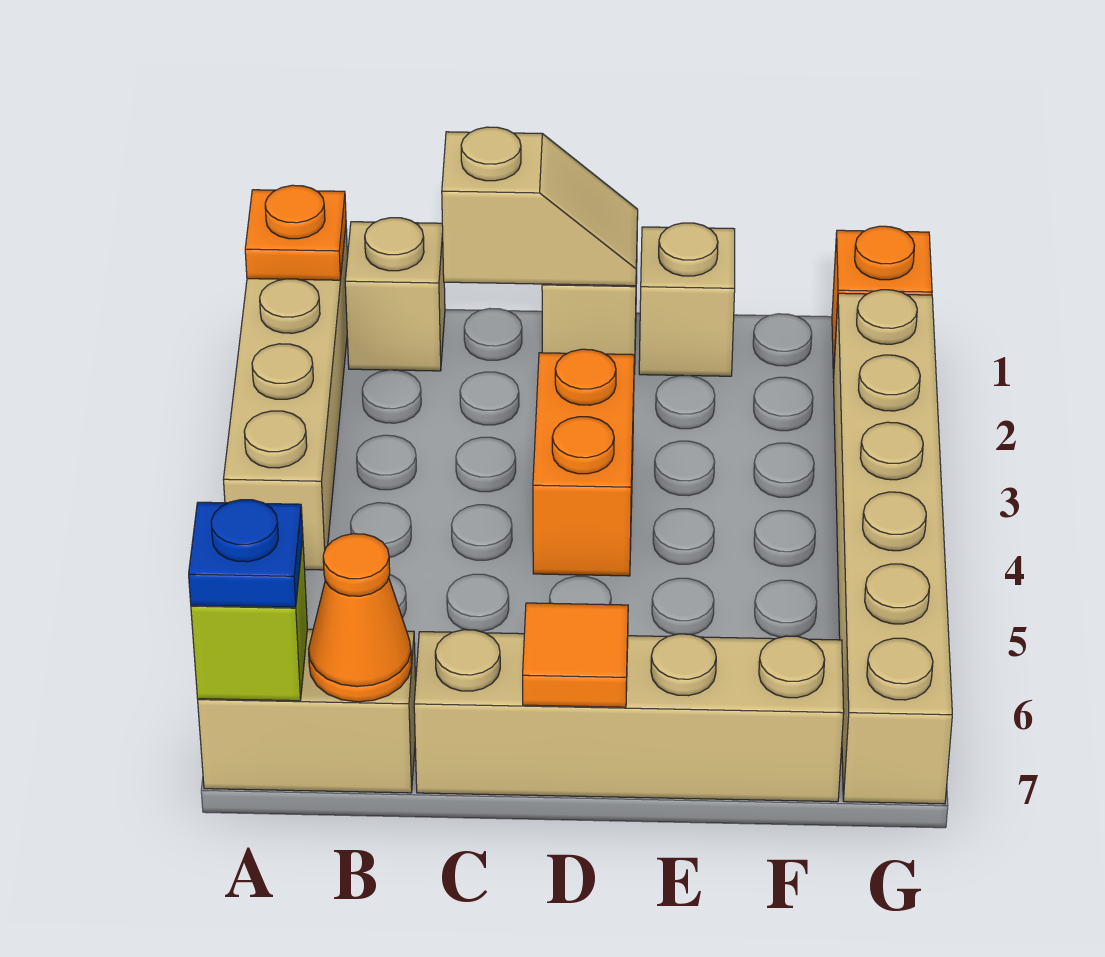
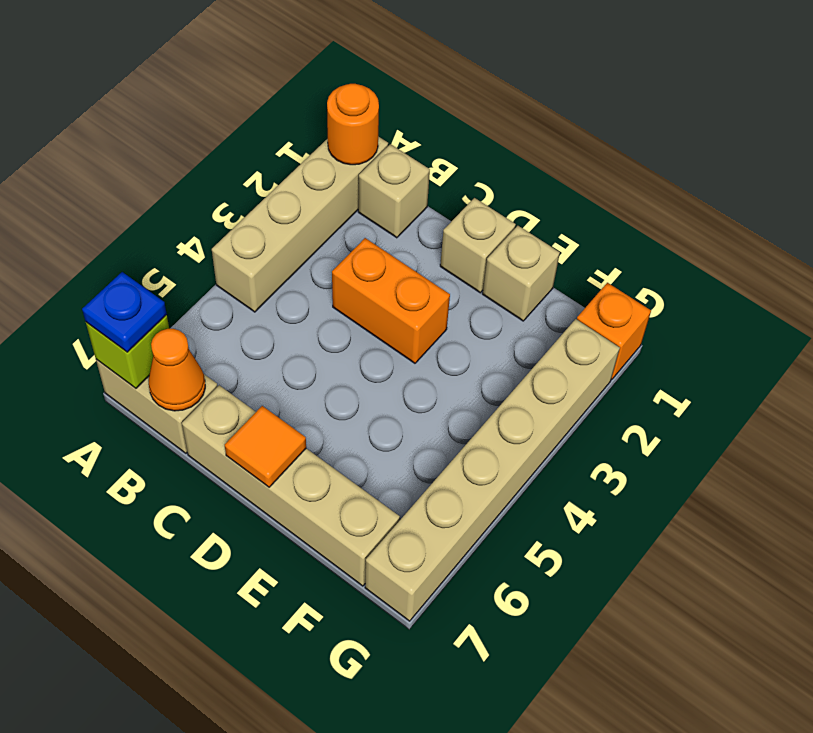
orange plate A1 level 2 -> orange round brick A1 level 2
tan slope C1:D1 level 2 top C -> none
orange brick D3:D4 level 1 -> orange brick C3:D3 level 1

